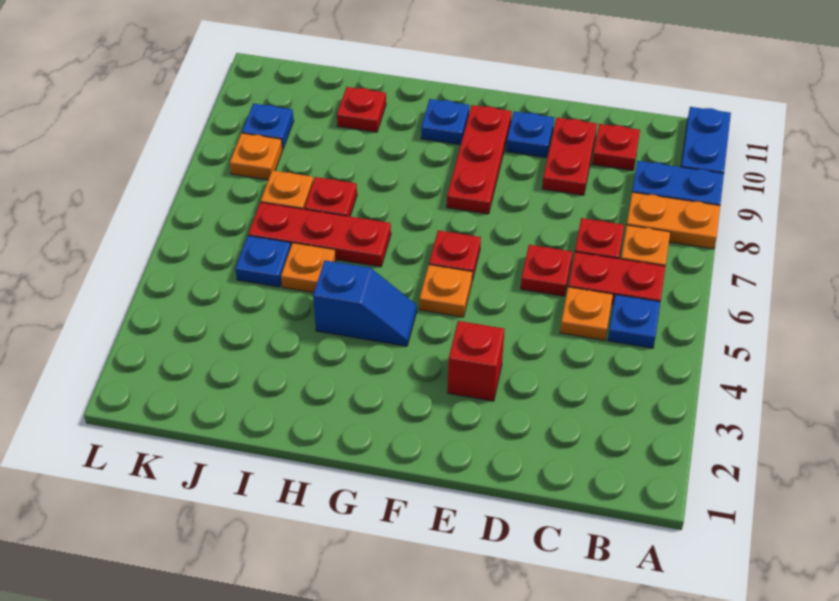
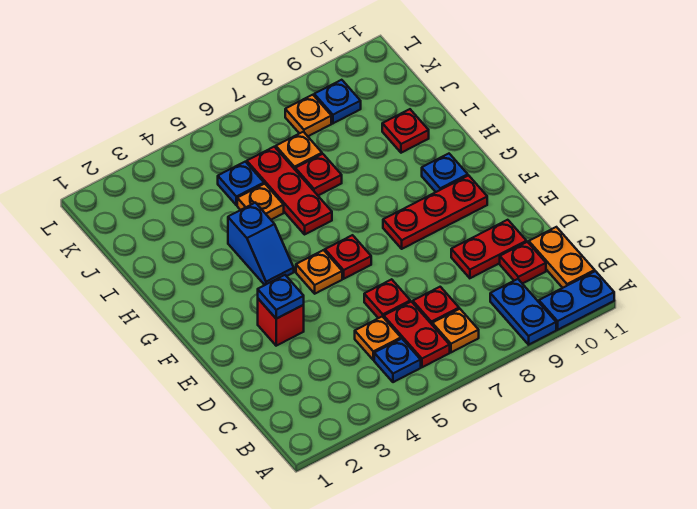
orange plate A8:B8 level 1 -> orange plate B11:C11 level 1
blue plate E10 level 1 -> blue plate E3 level 2

